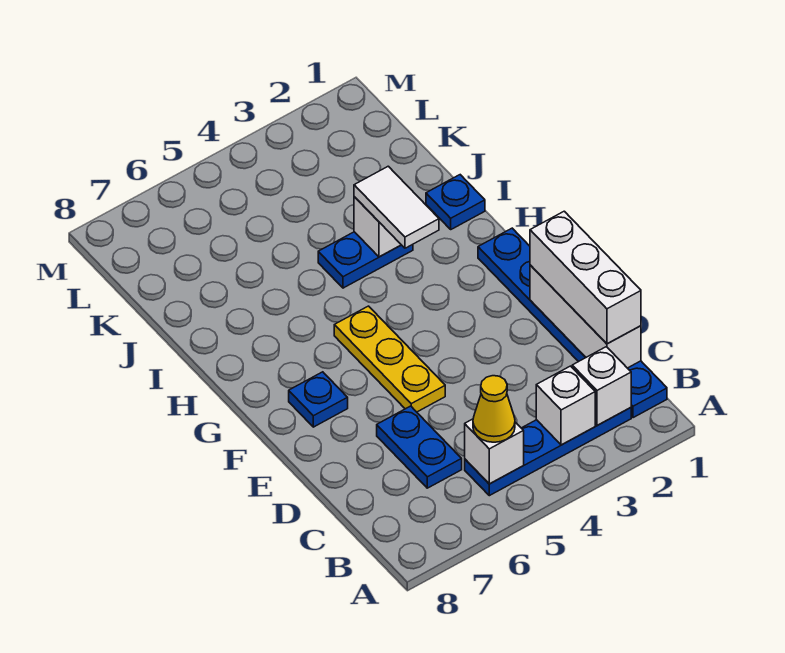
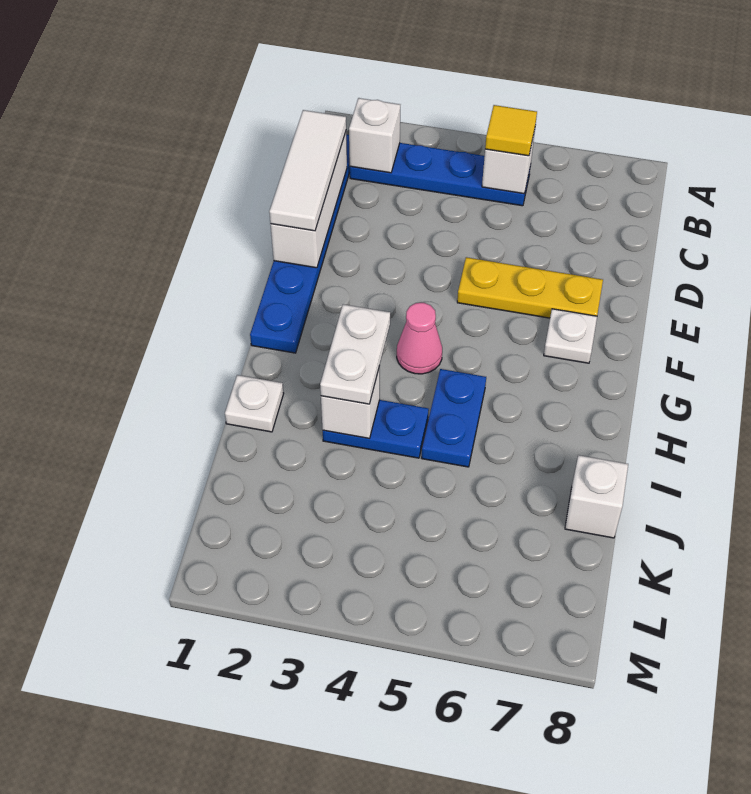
white brick B3 level 2 -> white brick J8 level 1
yellow cone B5 level 3 -> yellow tile B5 level 3
white brick C1:E1 level 3 -> white tile C1:E1 level 3
blue plate C6:D6 level 1 -> blue plate H5:I5 level 1
yellow plate E5:G5 level 1 -> yellow plate E5:E7 level 1
blue plate F7 level 1 -> white plate F7 level 1
none -> pink cone G4 level 1
white tile H3:I3 level 3 -> white plate H3:I3 level 3
blue plate I1 level 1 -> white plate I1 level 1

